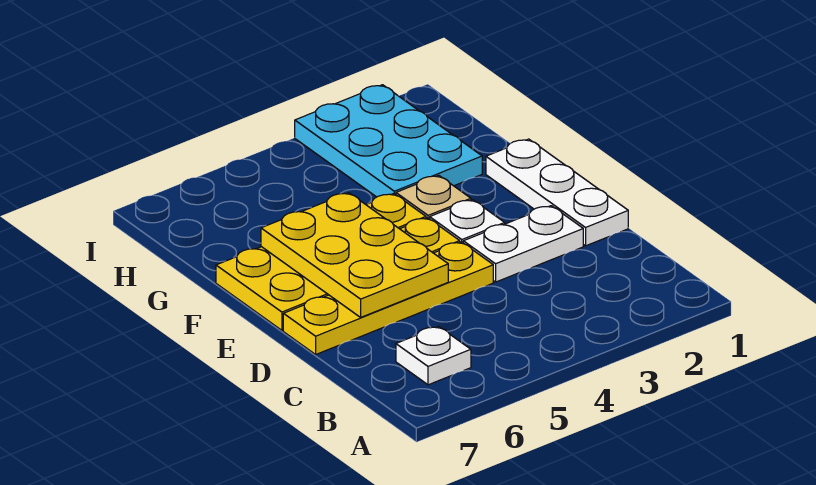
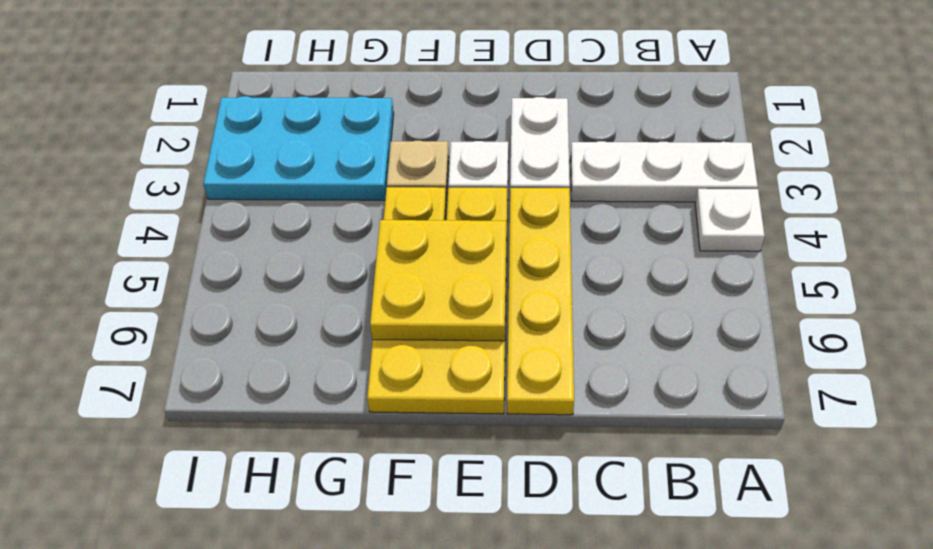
white plate B6 level 1 -> white plate A4 level 1
white plate D1:F1 level 1 -> white plate A3:C3 level 1
yellow plate D5:F6 level 2 -> yellow plate E5:F6 level 2

